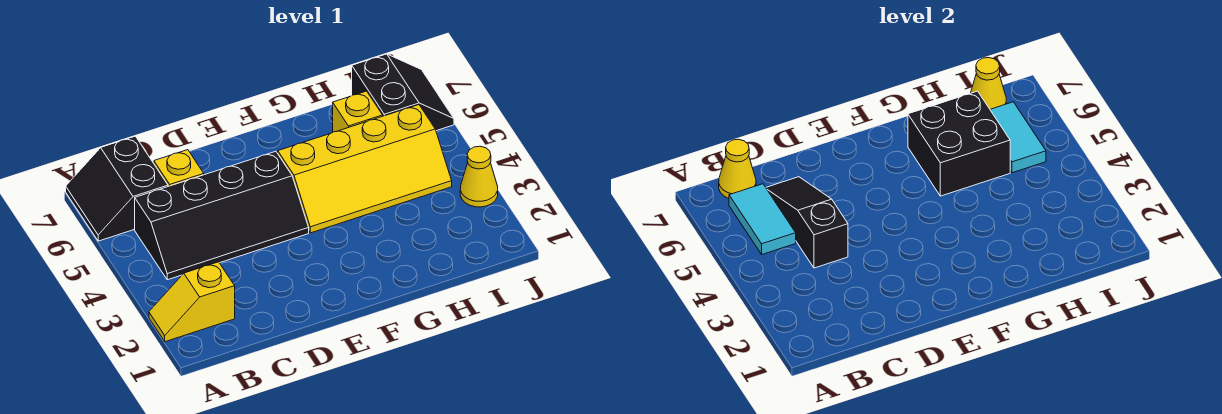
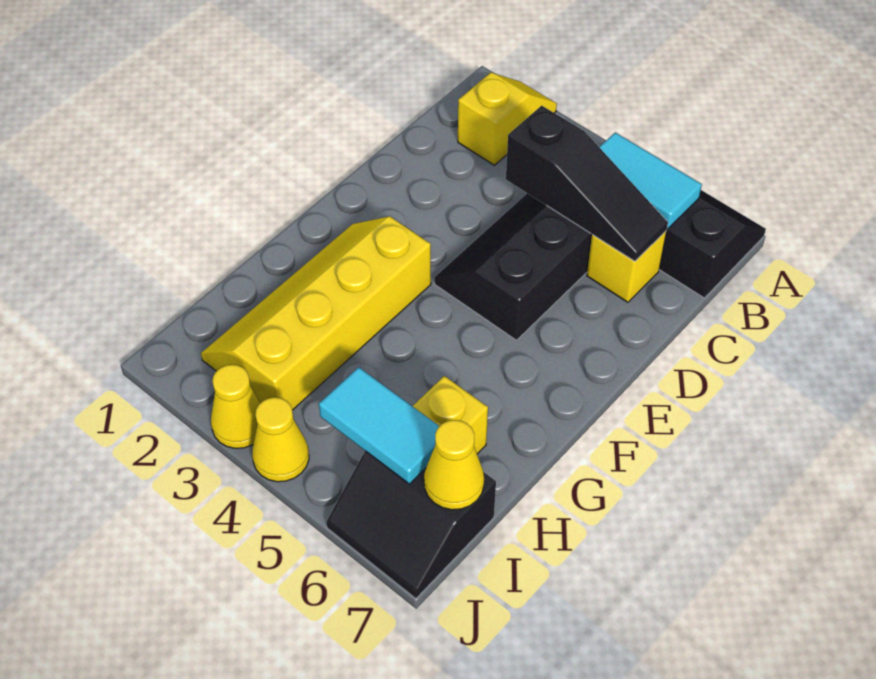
yellow cone B7 level 2 -> yellow cone J4 level 1
yellow slope F4:I5 level 1 top 5 -> yellow slope F2:I3 level 1 top 3
black brick G5:H6 level 2 -> none

